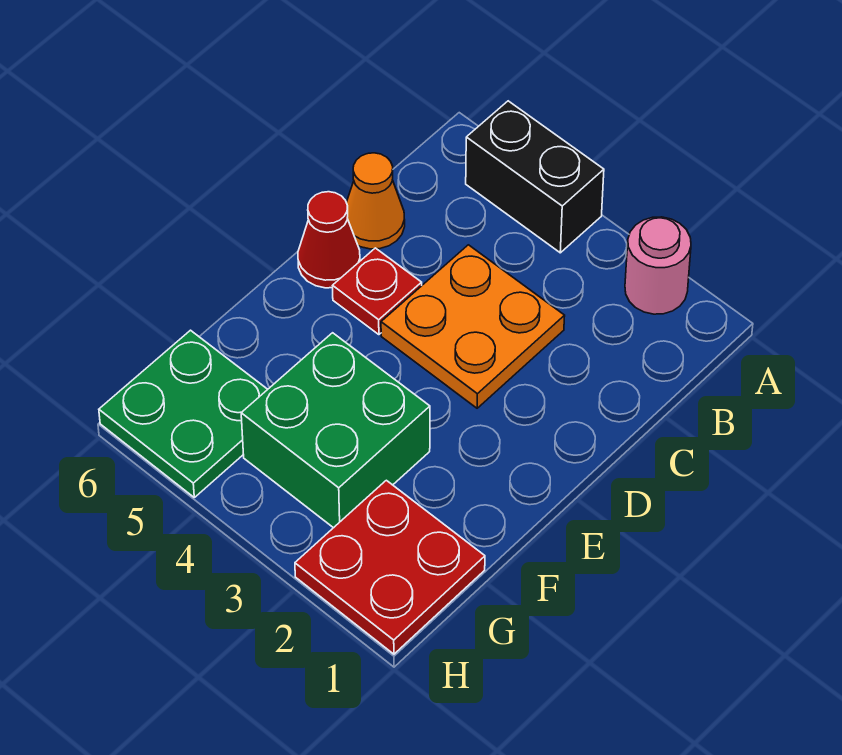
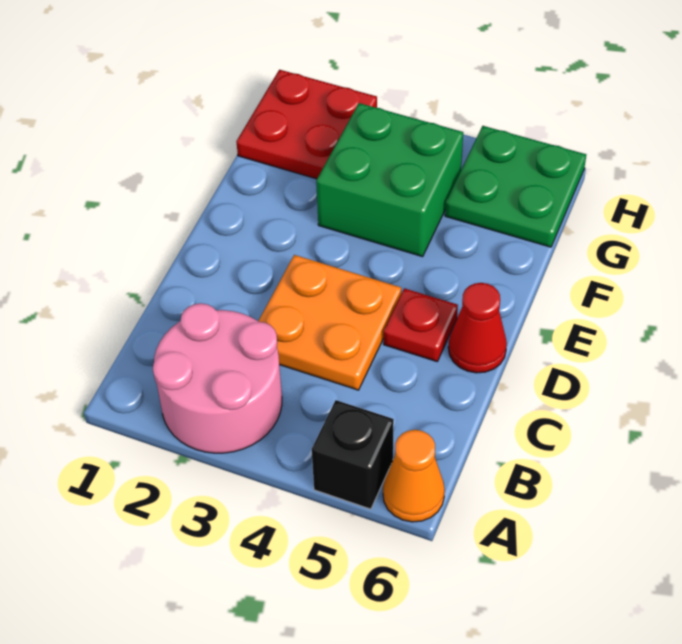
pink round brick A2 level 1 -> pink round brick A2:B3 level 1
black brick A4:A5 level 1 -> black brick A5 level 1
orange cone C6 level 1 -> orange cone A6 level 1

